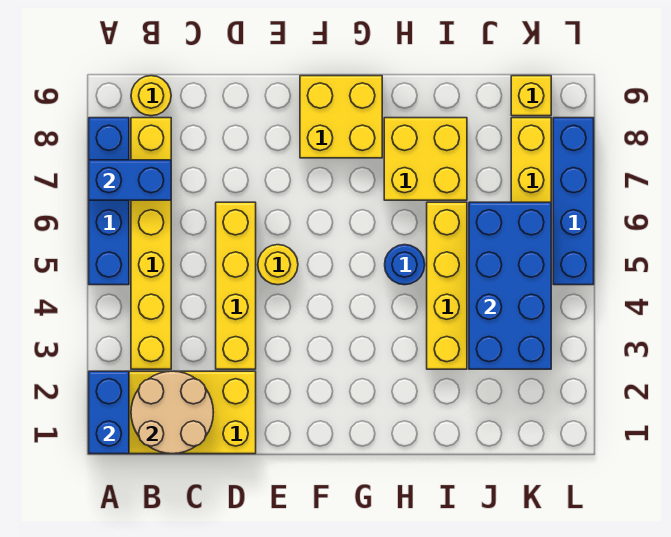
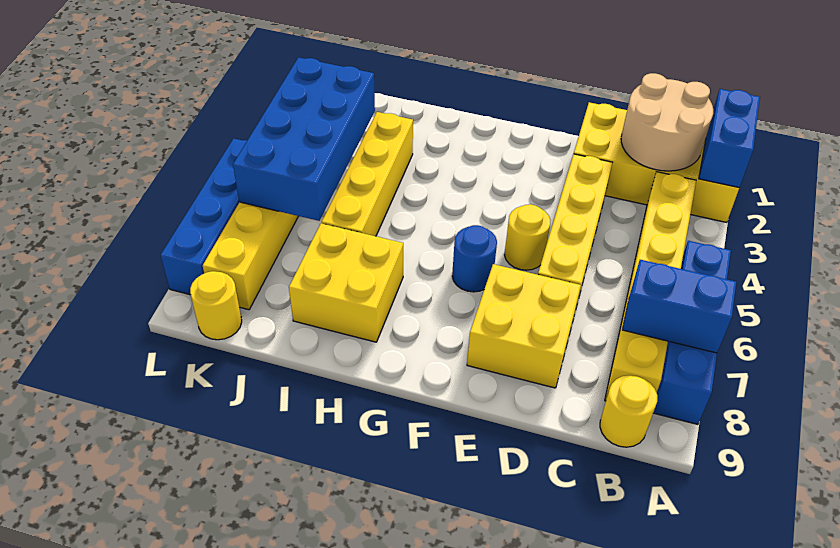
yellow brick F8:G9 level 1 -> yellow brick D7:E8 level 1
blue round brick H5 level 1 -> blue round brick F6 level 1
yellow brick K9 level 1 -> yellow round brick K9 level 1

